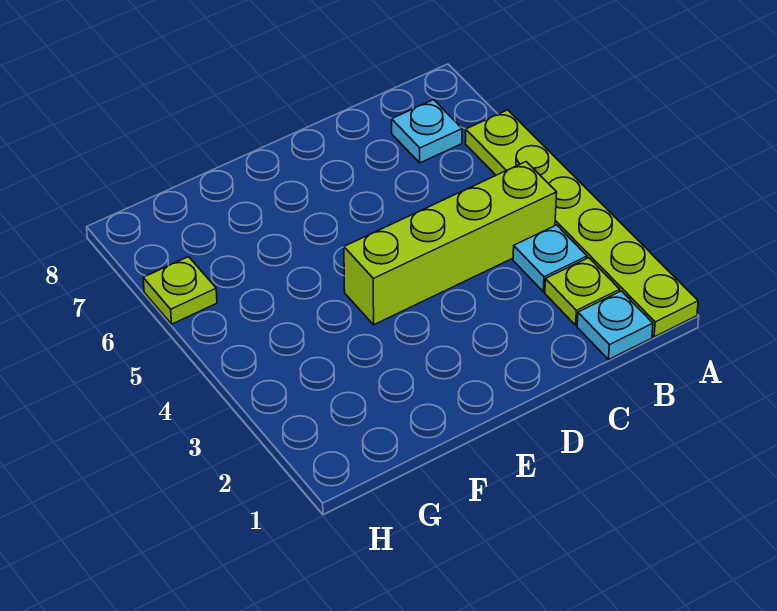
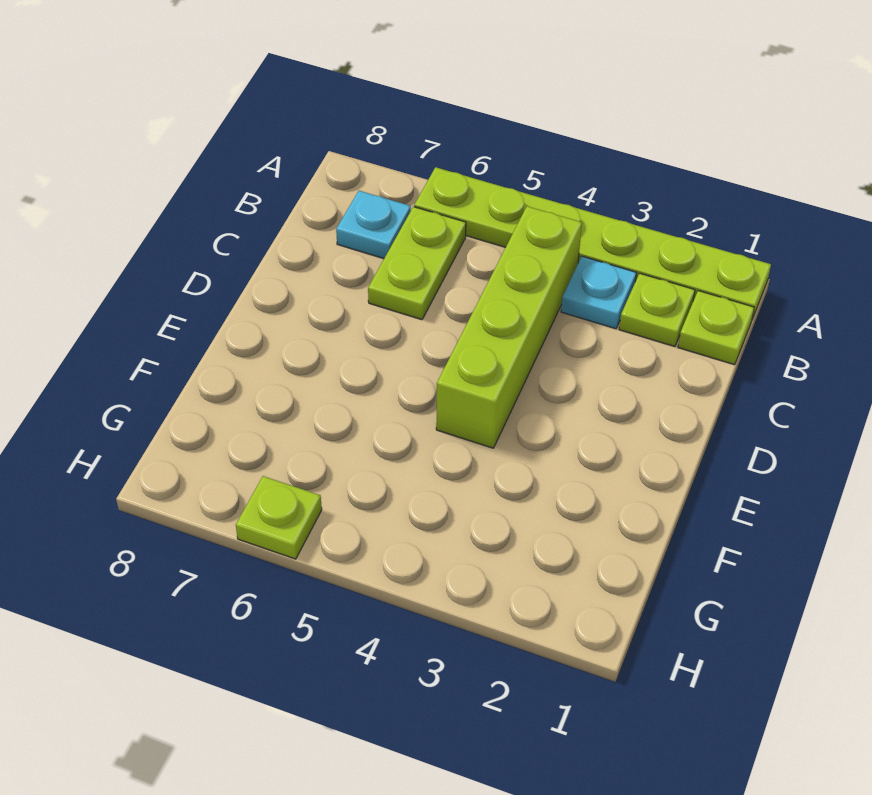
cyan plate B1 level 1 -> lime plate B1 level 1
none -> lime plate B6:C6 level 1

